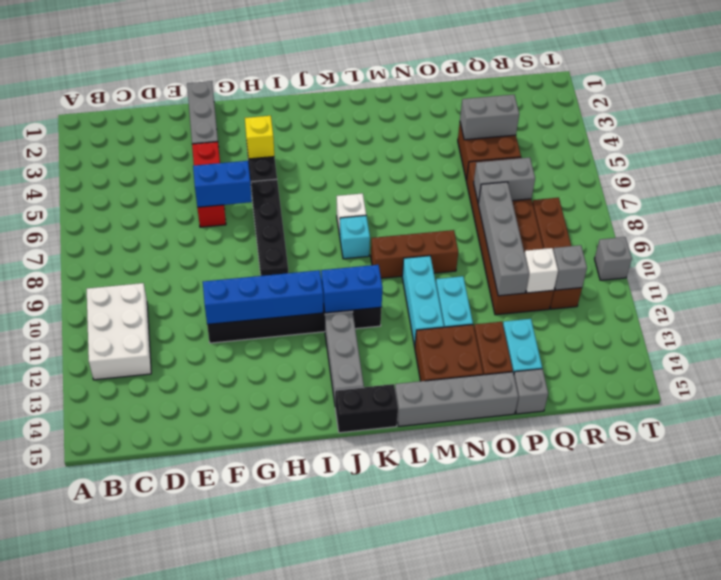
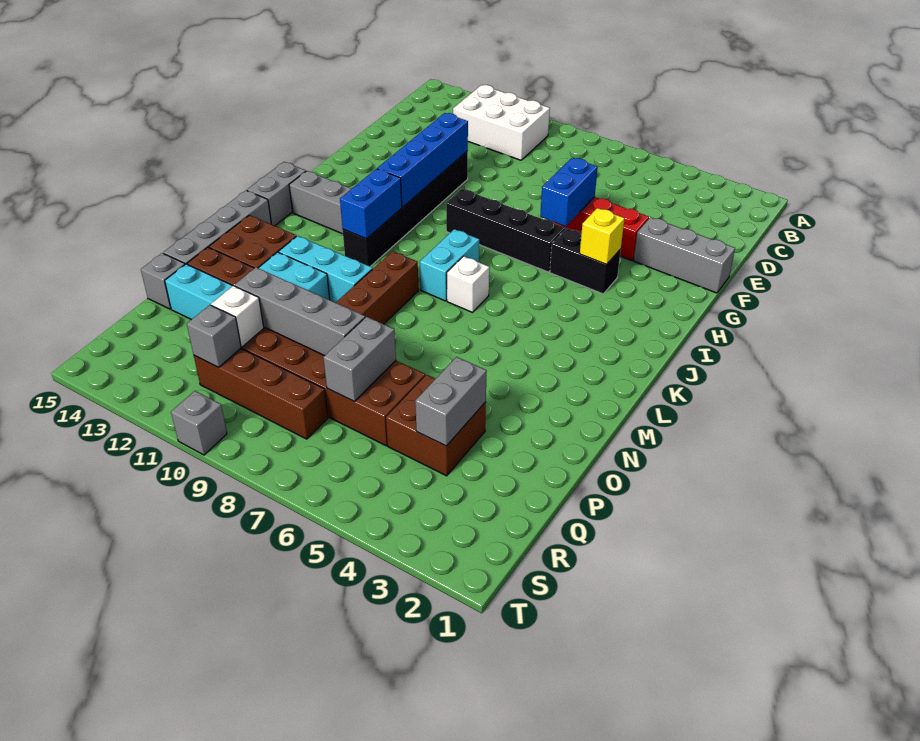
black brick J15:K15 level 1 -> grey brick J15:K15 level 1
cyan brick K8 level 1 -> cyan brick J8:K8 level 1

